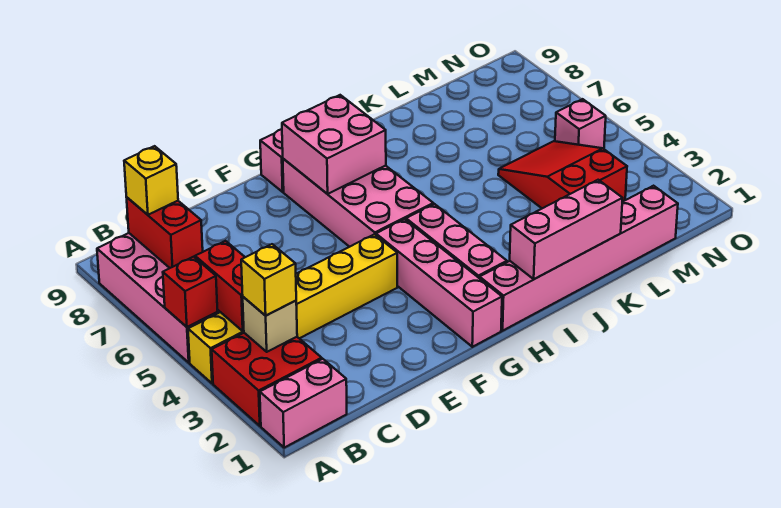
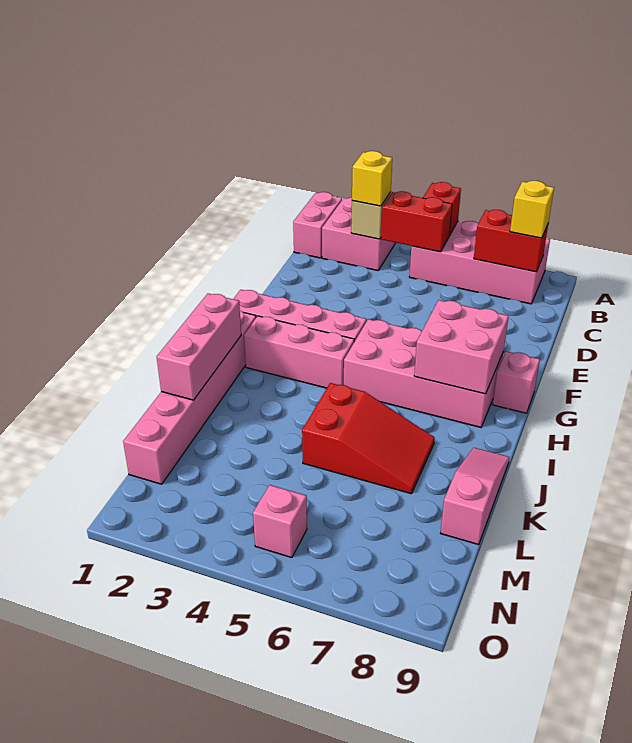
red brick A2:B3 level 1 -> pink brick A2:B3 level 1
yellow brick A4:F4 level 1 -> none
none -> pink slope J9:L9 level 1 top L
red slope L3:M5 level 1 top 3 -> red slope J5:K7 level 1 top 5

